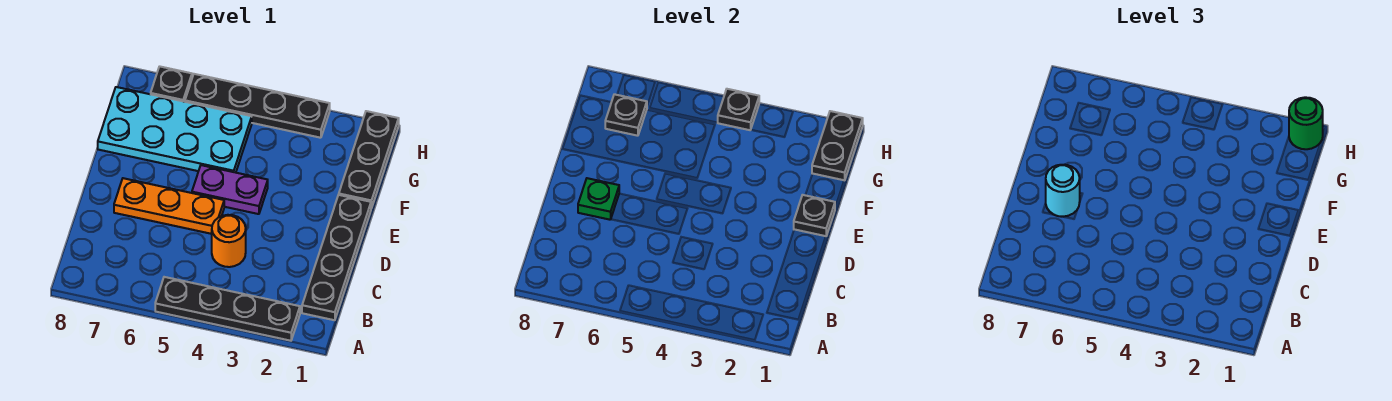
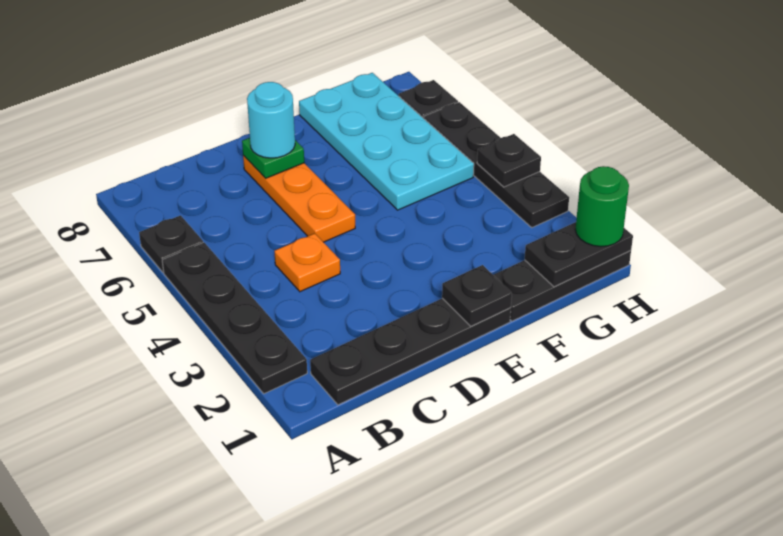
orange round brick C4 level 1 -> orange plate C4 level 1
purple plate E4:E5 level 1 -> none
black plate G7 level 2 -> black plate A6 level 1

